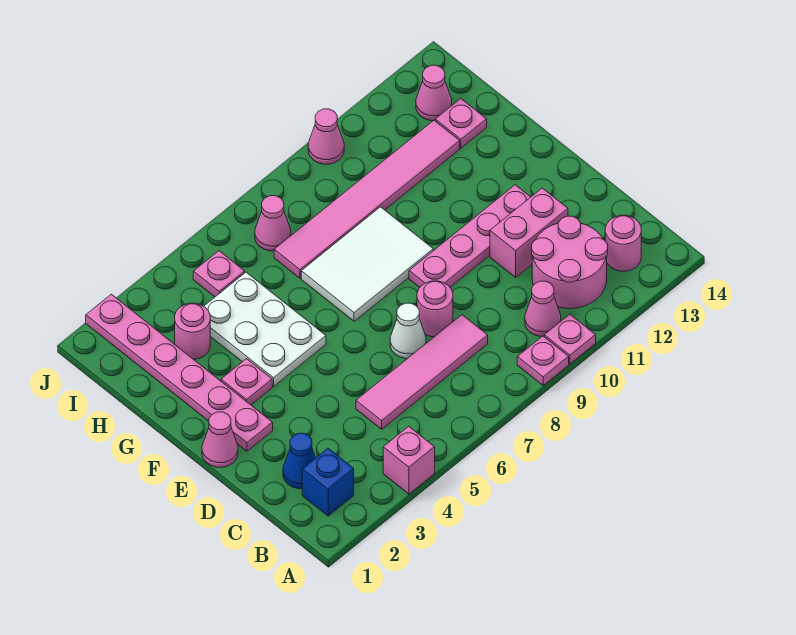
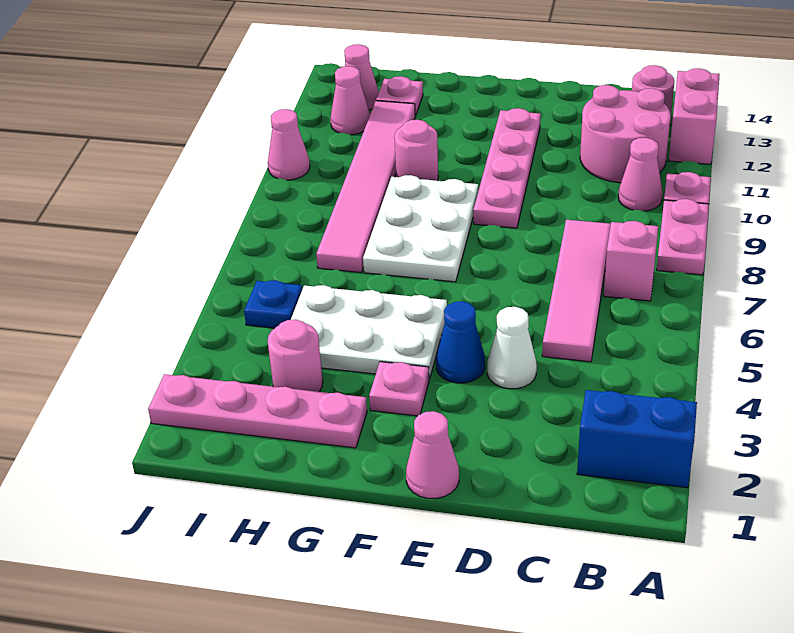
pink brick A4 level 1 -> pink brick B7 level 1
pink plate A9 level 1 -> pink plate A8:A9 level 1
blue brick B2 level 1 -> blue brick A2:B2 level 1
blue cone C2 level 1 -> blue cone E4 level 1
white cone D7 level 1 -> white cone D4 level 1
pink round brick D8 level 1 -> pink round brick G10 level 1
pink brick D11:D12 level 1 -> pink brick A12:A13 level 1
pink plate E2:J2 level 1 -> pink plate G2:J2 level 1
white tile F7:G9 level 1 -> white plate F7:G9 level 1
pink plate I5 level 1 -> blue plate I5 level 1
pink cone I7 level 1 -> pink cone I12 level 1

